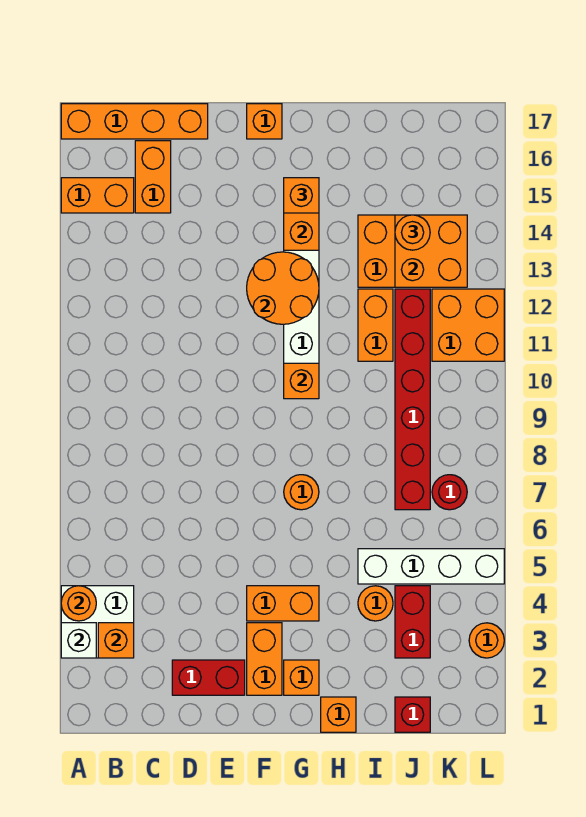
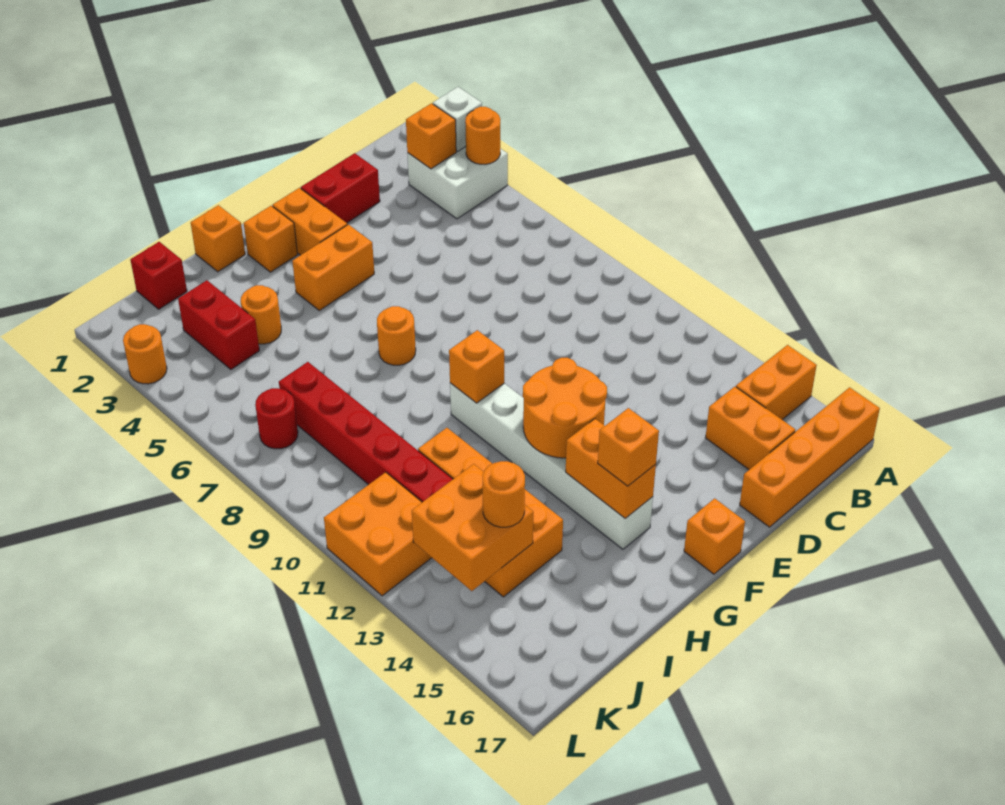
white brick I5:L5 level 1 -> none

